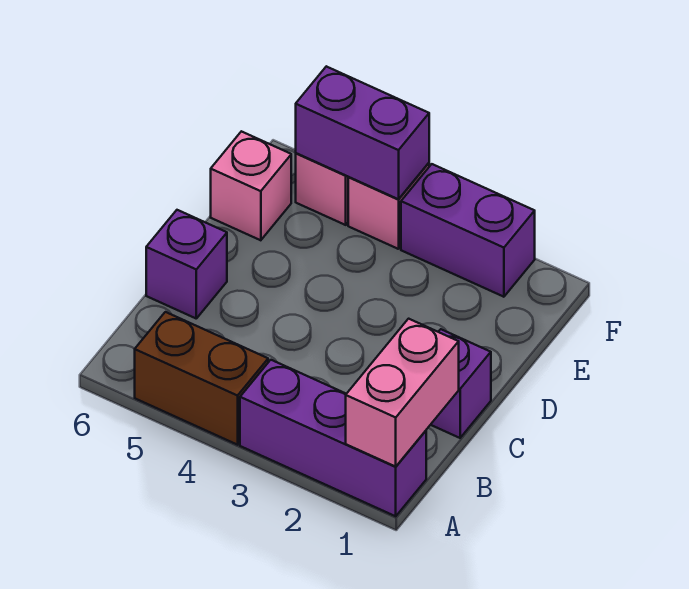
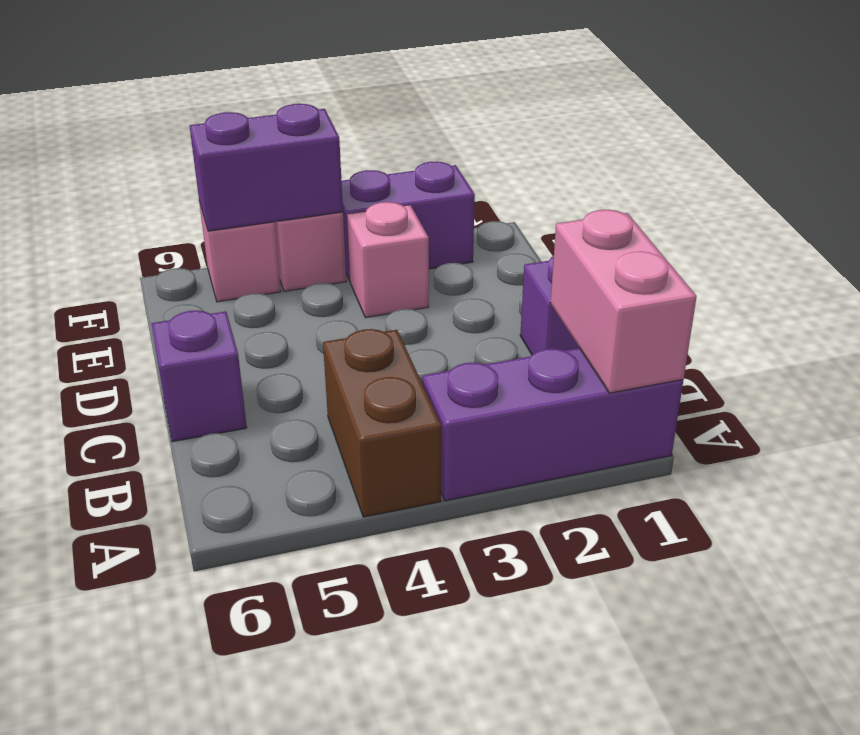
brown brick A4:A5 level 1 -> brown brick A4:B4 level 1
pink brick E6 level 1 -> pink brick E3 level 1

